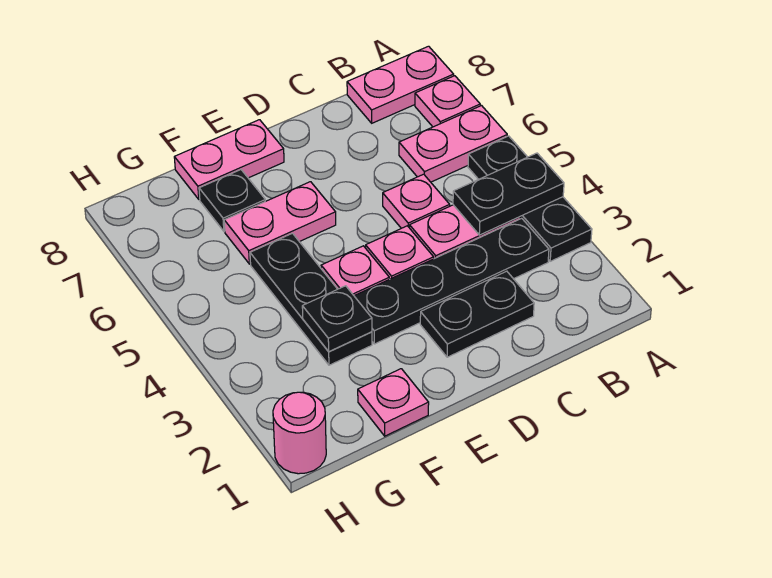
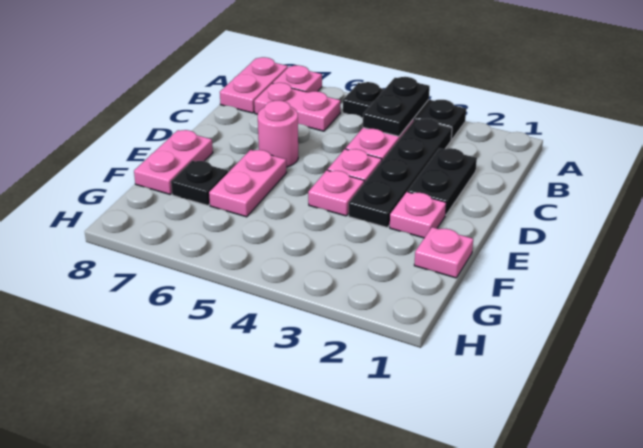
pink plate A6:B6 level 1 -> pink plate B6:B7 level 1
pink plate C5 level 1 -> pink plate E2 level 1
black plate F3:F5 level 1 -> none
black plate F3 level 2 -> none
pink round brick H1 level 1 -> pink round brick D6 level 1

